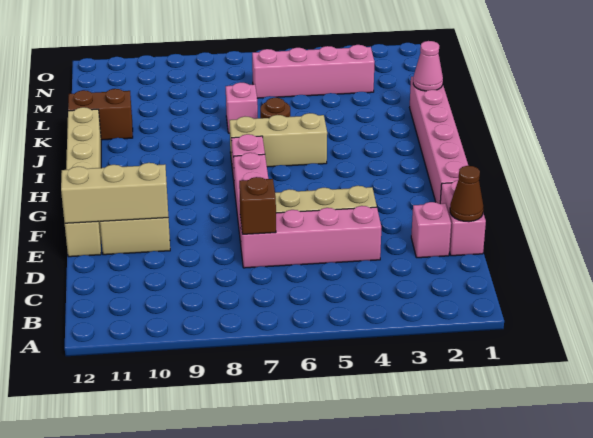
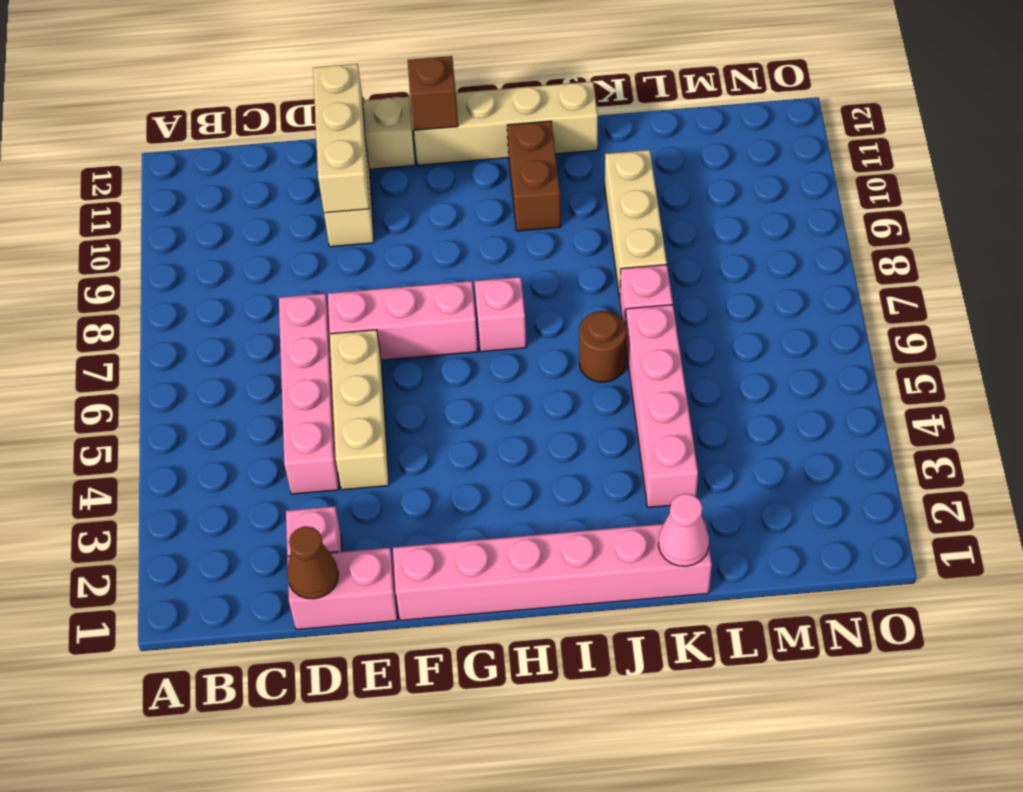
brown brick D7 level 2 -> brown brick G12 level 2
tan brick I5:I7 level 1 -> tan brick K8:K10 level 1
brown brick K11:K12 level 1 -> brown brick I10:I11 level 1
pink brick M3:M6 level 1 -> pink brick K3:K6 level 1

